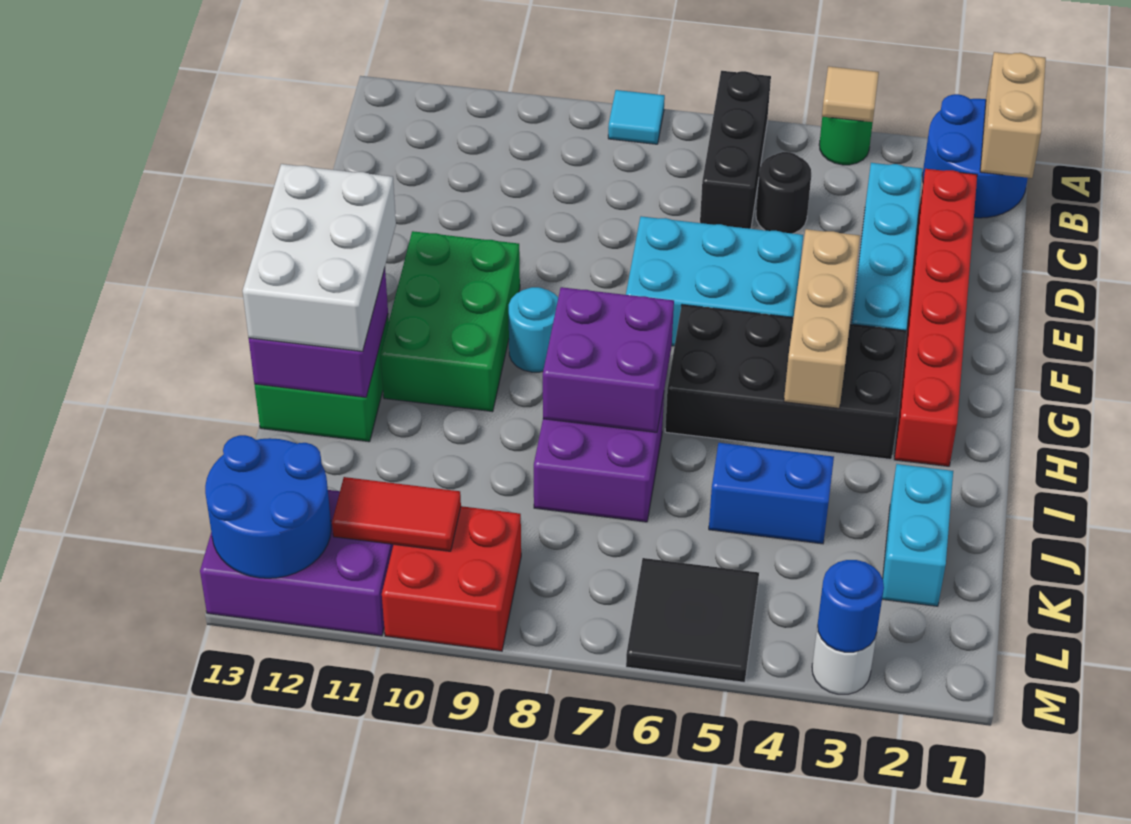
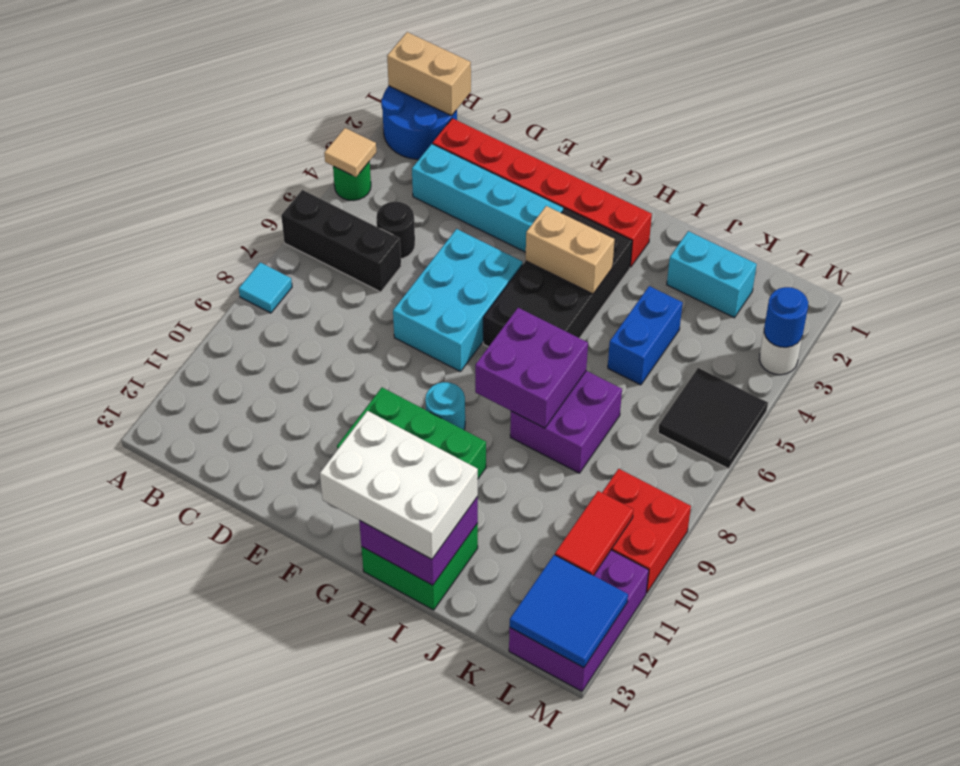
tan brick F4:H4 level 2 -> tan brick G4:H4 level 2
blue round brick L12:M13 level 2 -> blue tile L12:M13 level 2

